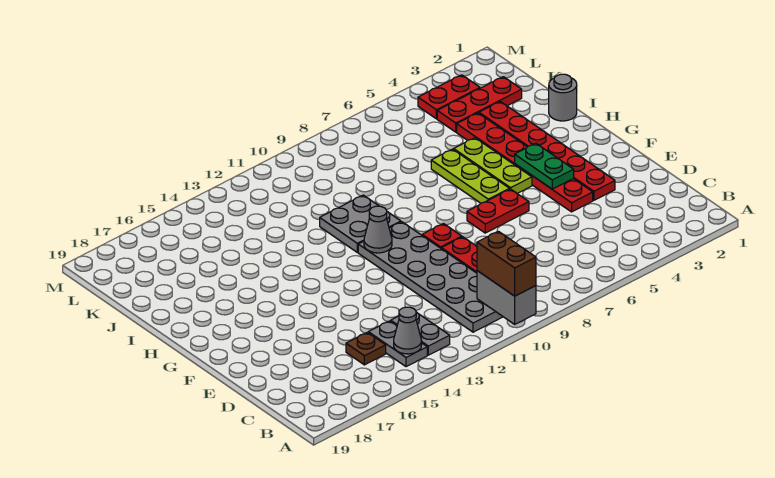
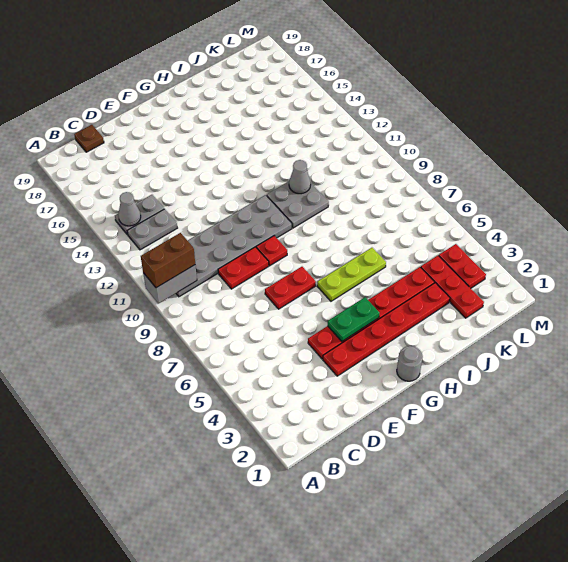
brown plate C15 level 1 -> brown plate C19 level 1
red plate F6:F7 level 1 -> red plate E7:F7 level 1
lime plate G5:I5 level 1 -> none
grey cone G11 level 2 -> grey cone I11 level 2
grey round brick I1 level 1 -> grey round brick G1 level 1

